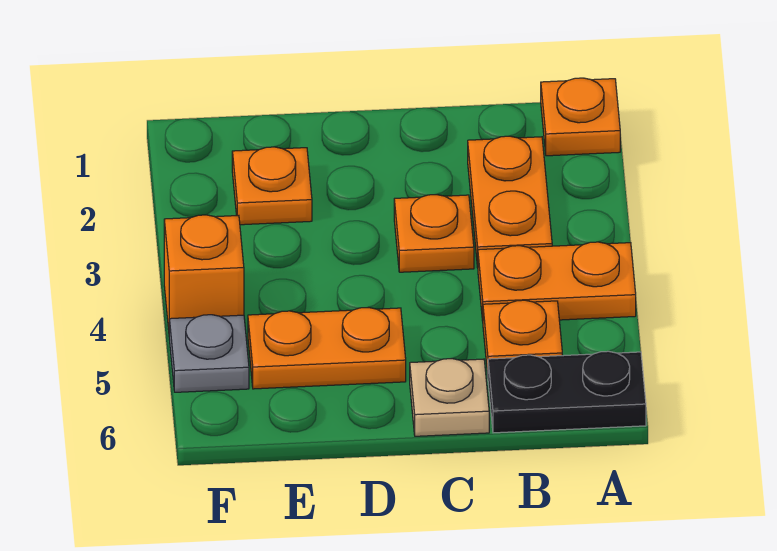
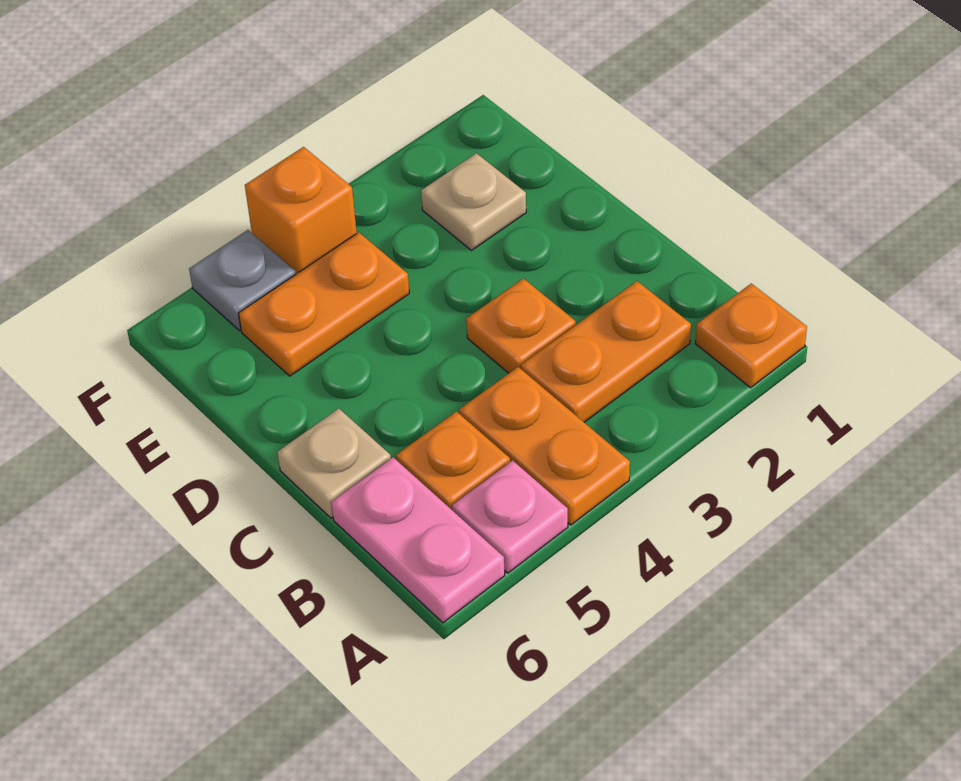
none -> pink plate A5 level 1
black plate A6:B6 level 1 -> pink plate A6:B6 level 1
orange plate D5:E5 level 1 -> orange plate E4:E5 level 1
orange plate E2 level 1 -> tan plate E2 level 1

